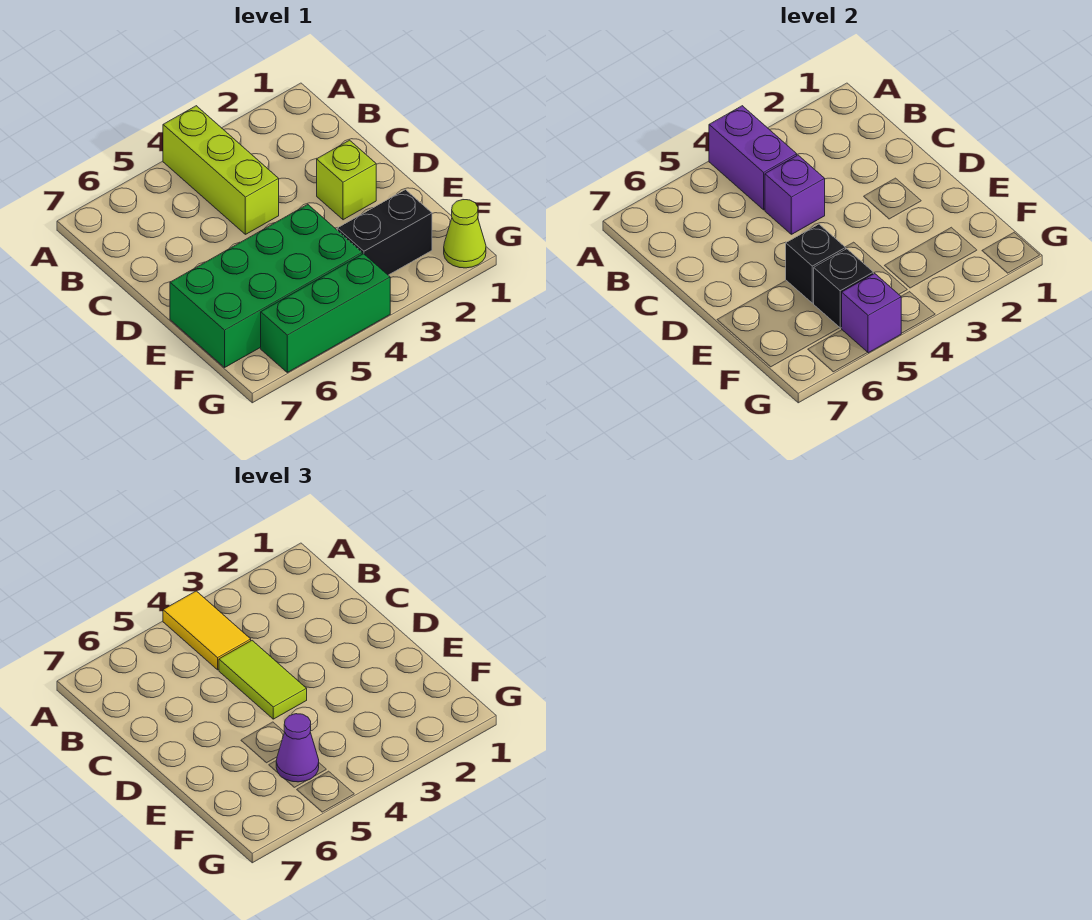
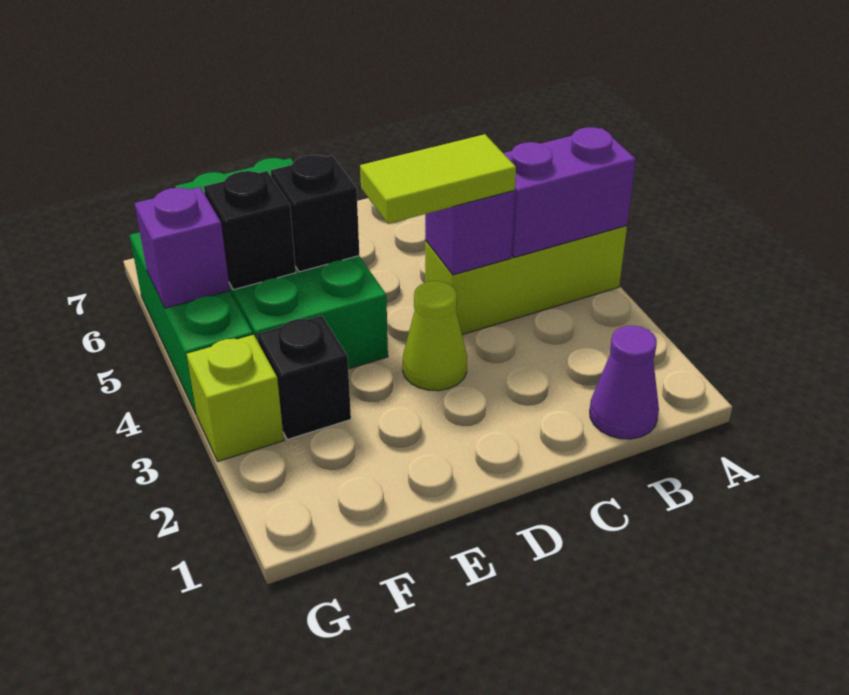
yellow tile A4:B4 level 3 -> none
lime brick D2 level 1 -> lime brick G3 level 1
black brick F2:F3 level 1 -> black brick F3 level 1
purple cone F5 level 3 -> purple cone B1 level 1
lime cone G1 level 1 -> lime cone D3 level 1

